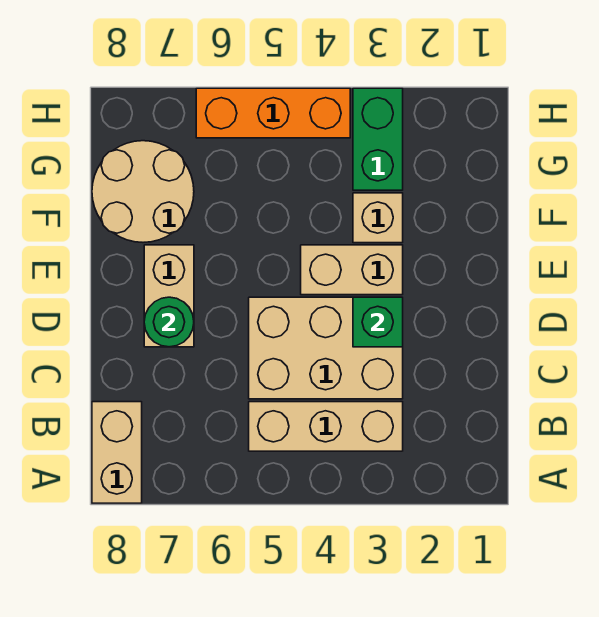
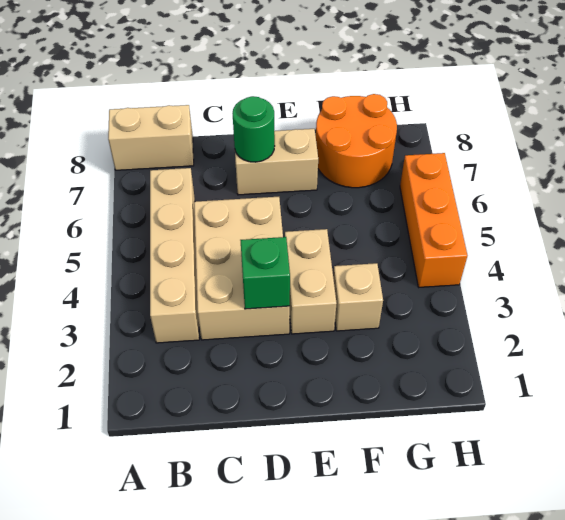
tan brick B3:B5 level 1 -> tan brick B3:B6 level 1
tan round brick F7:G8 level 1 -> orange round brick F7:G8 level 1
green brick G3:H3 level 1 -> none

